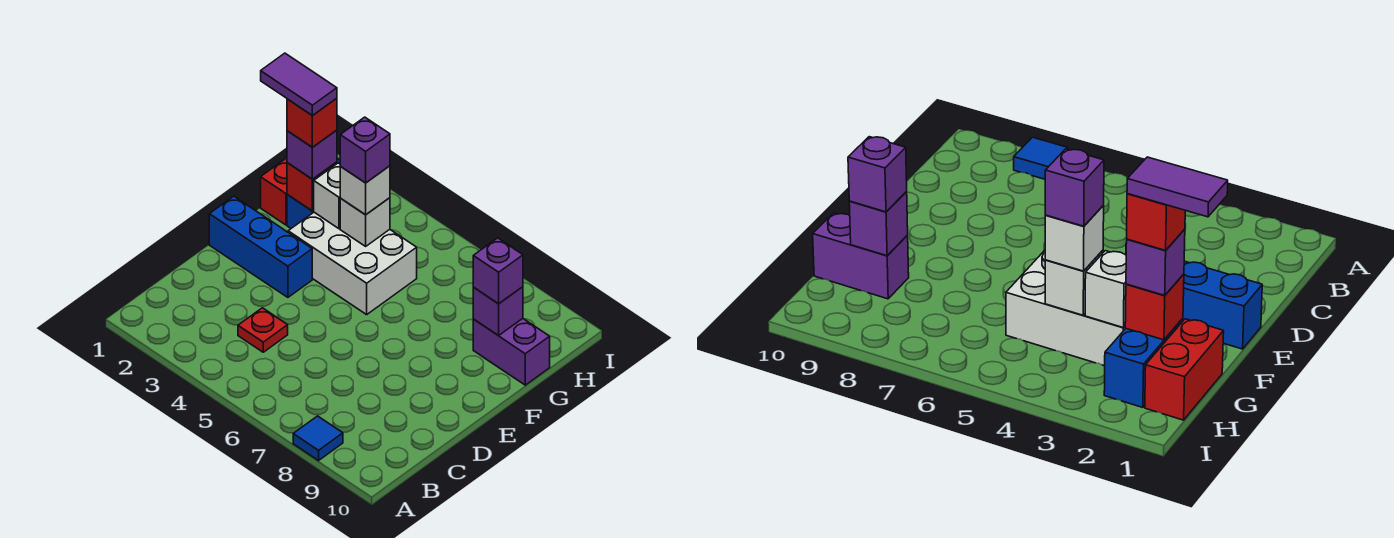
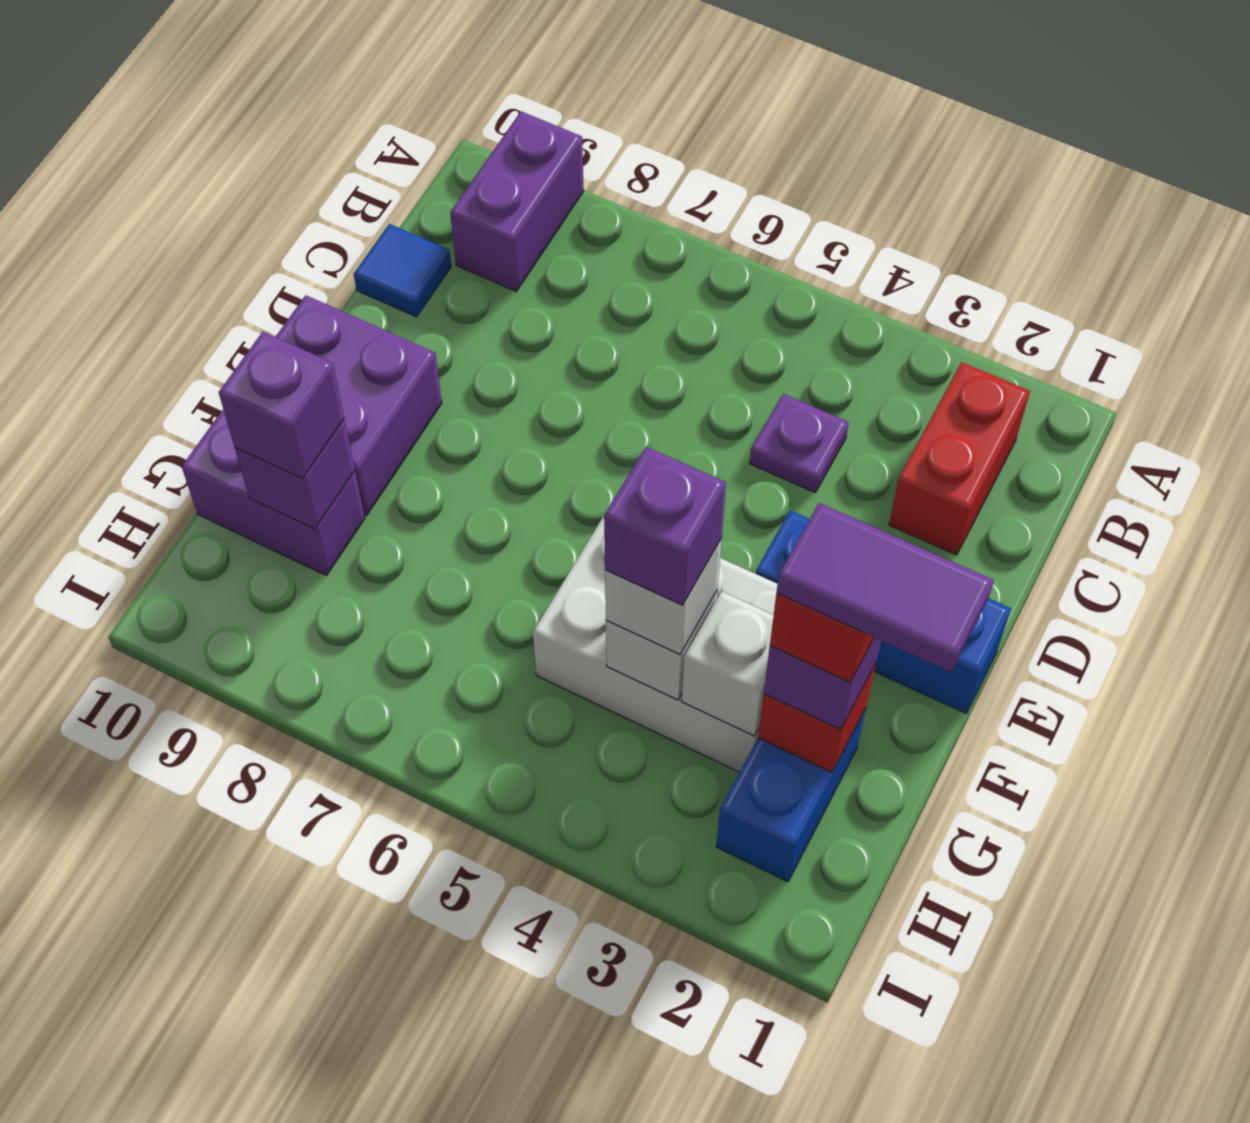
blue tile A8 level 1 -> blue tile C10 level 1
none -> purple brick A9:B9 level 1
red plate C4 level 1 -> purple plate C4 level 1
none -> purple brick E9:F10 level 1
red brick G1:H1 level 1 -> red brick B2:C2 level 1

